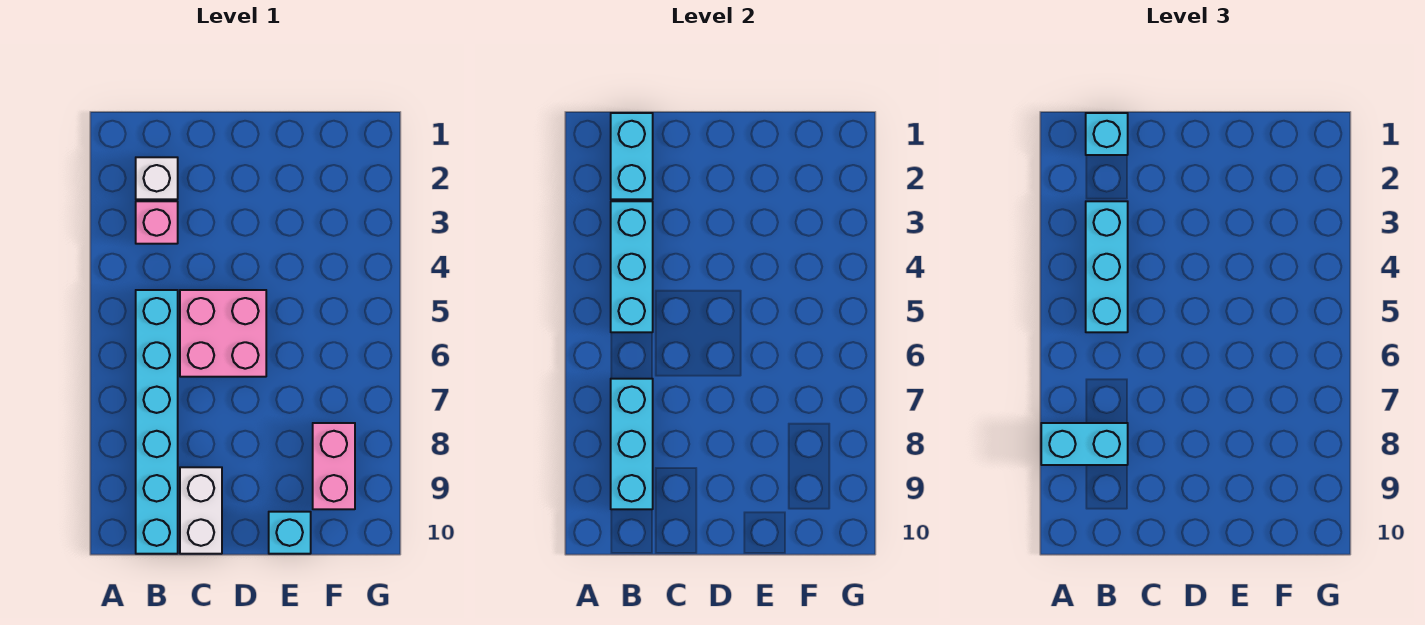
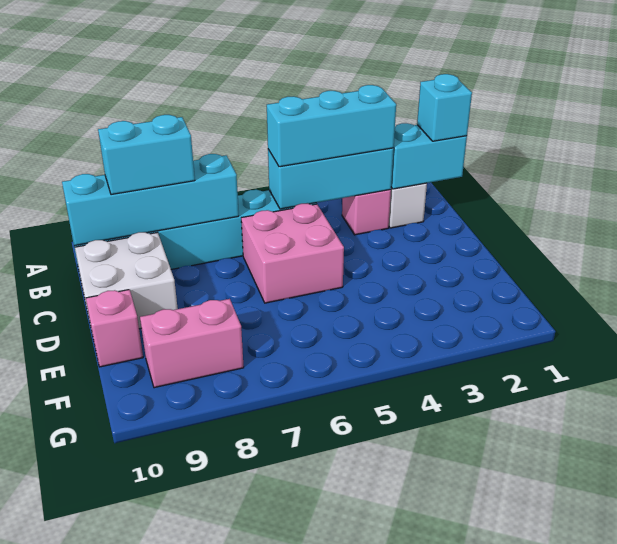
cyan brick A8:B8 level 3 -> cyan brick B8:B9 level 3
cyan brick B7:B9 level 2 -> cyan brick B7:B10 level 2
white brick C9:C10 level 1 -> white brick C9:D10 level 1
cyan brick E10 level 1 -> pink brick E10 level 1

